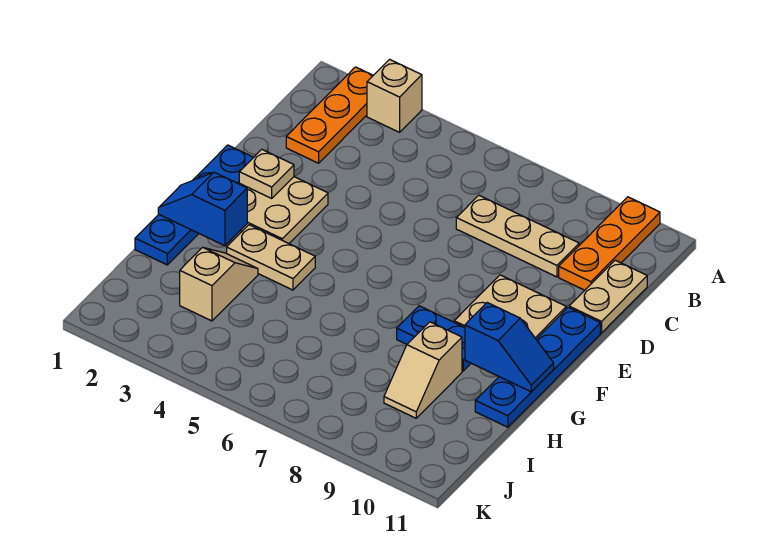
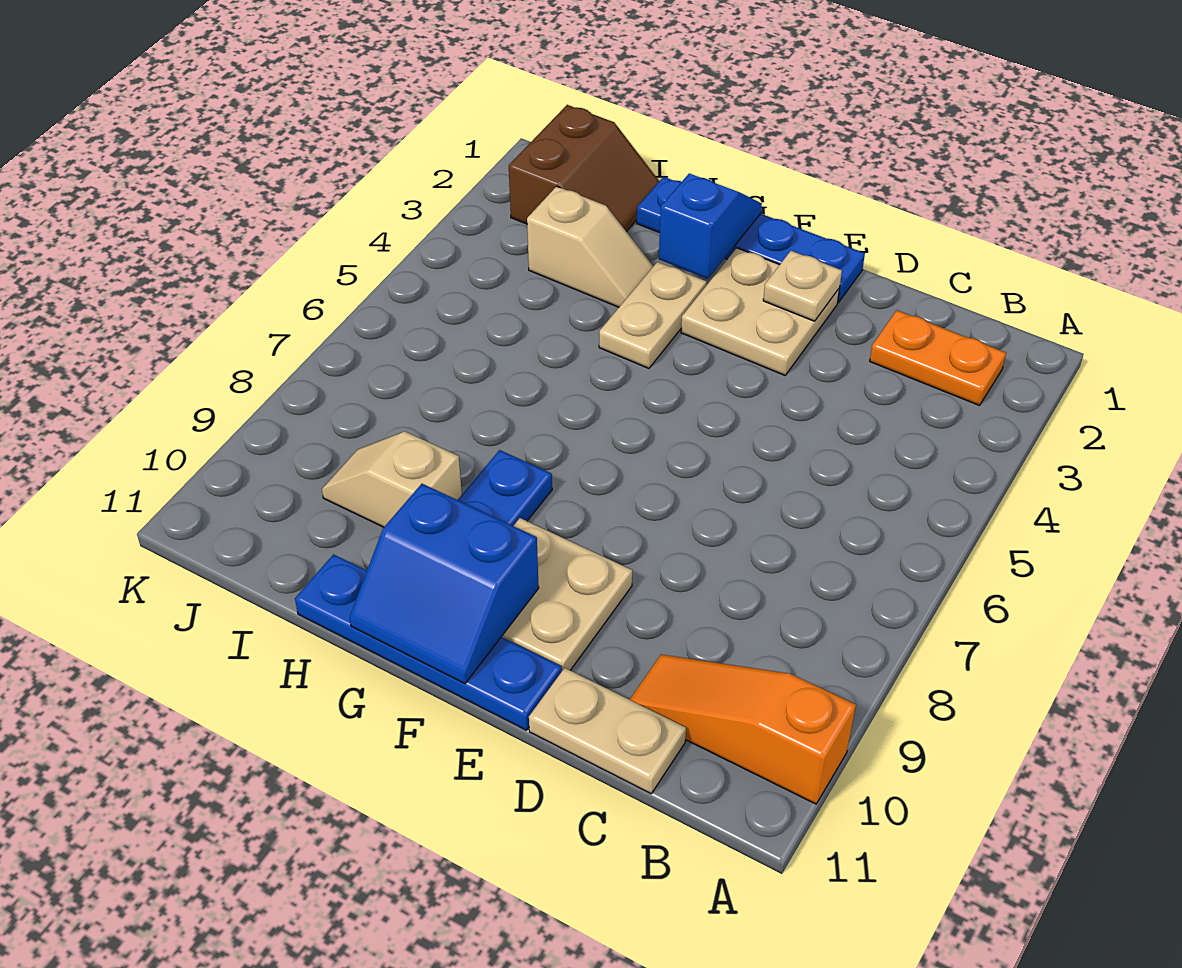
orange plate A2:C2 level 1 -> orange plate B2:C2 level 1
tan brick A3 level 1 -> none
orange plate A10:C10 level 1 -> orange slope A10:C10 level 1 top A
tan plate C7:C9 level 1 -> none
blue slope G10:G11 level 2 top 10 -> blue slope F10:G11 level 2 top 10
none -> brown slope I1:J2 level 1 top J

